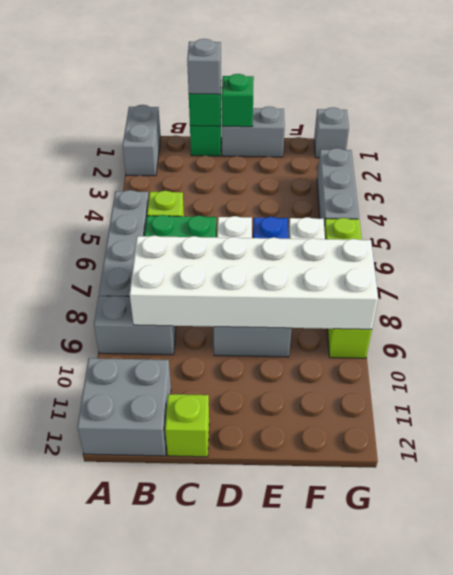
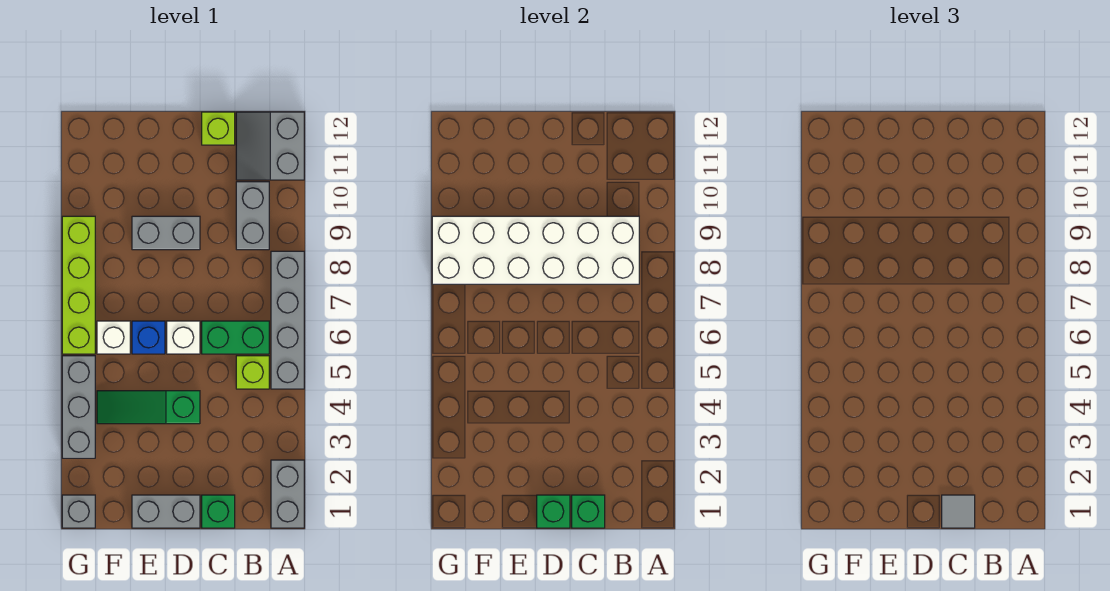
grey brick A9:B9 level 1 -> grey brick B9:B10 level 1
grey brick A11:B12 level 1 -> grey slope A11:B12 level 1 top A
grey brick C1 level 3 -> grey tile C1 level 3
none -> green slope D4:F4 level 1 top D

